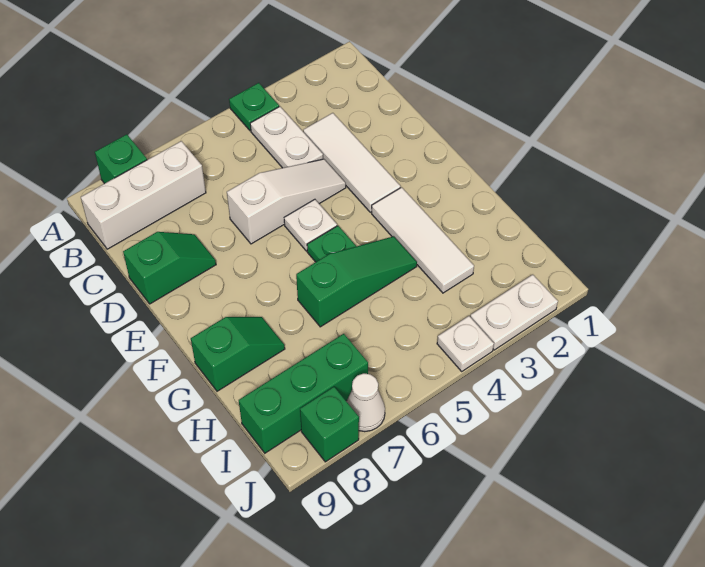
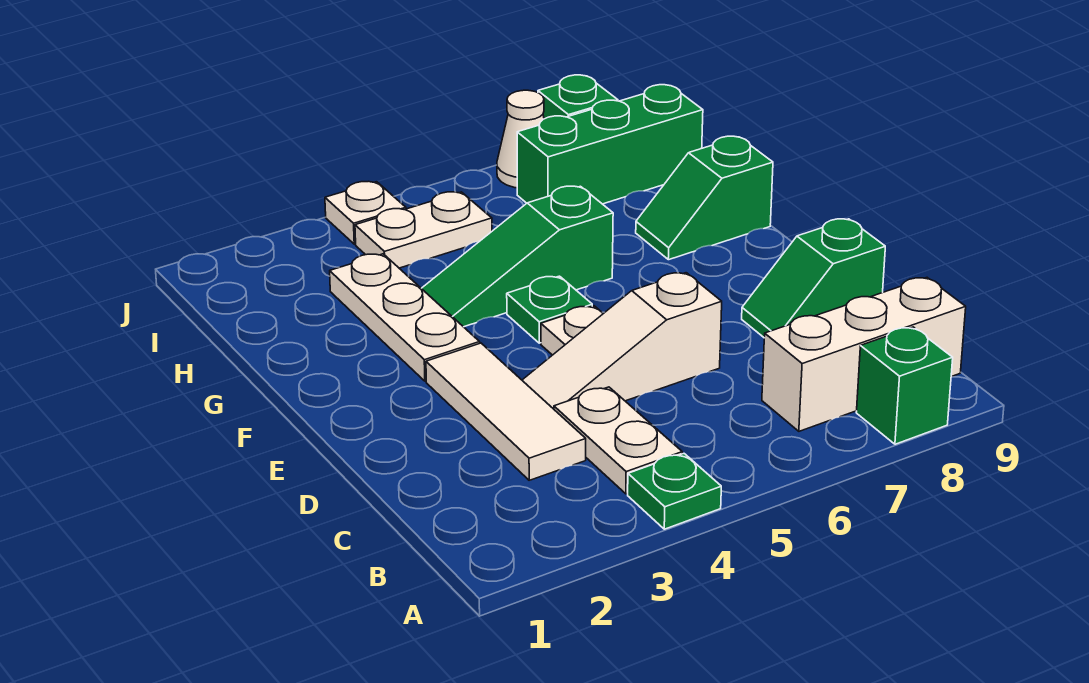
white tile F3:H3 level 1 -> white plate F3:H3 level 1
white plate J2:J3 level 1 -> white plate I4:I5 level 1

